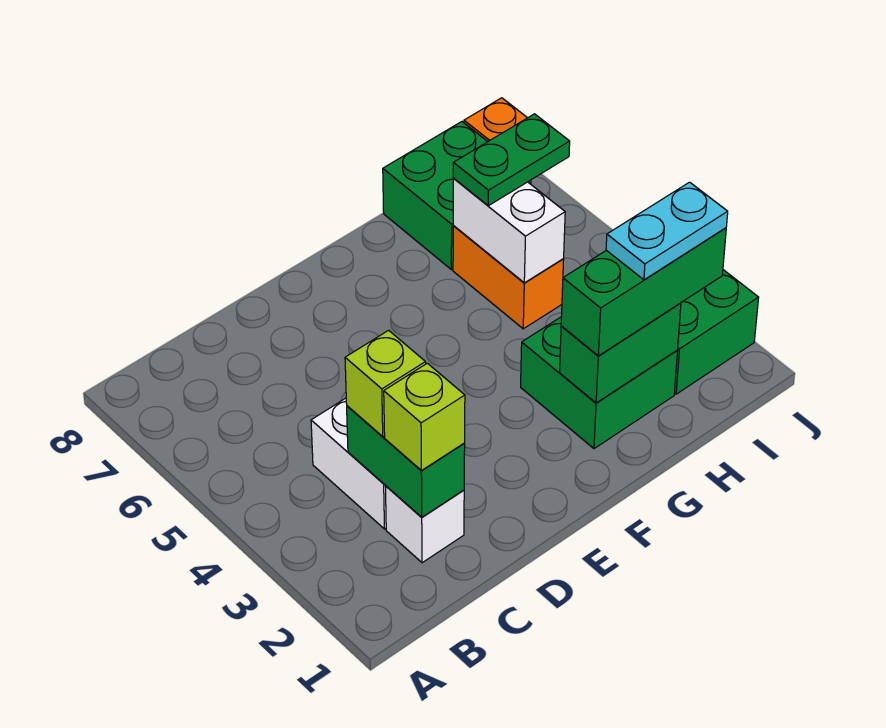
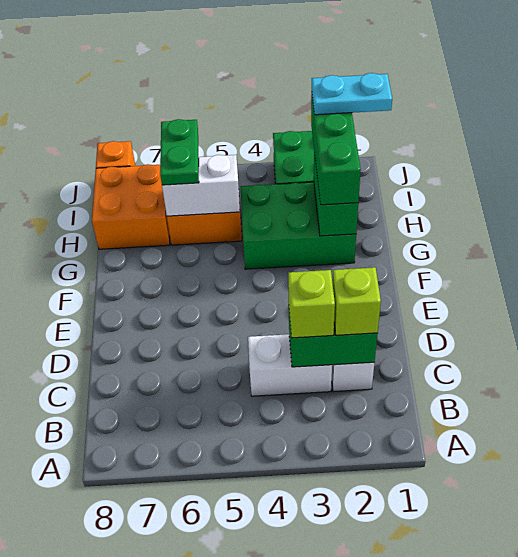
green brick G2:H3 level 1 -> green brick G2:H4 level 1
cyan plate H2:I2 level 4 -> cyan plate I1:I2 level 4
green brick H7:I8 level 1 -> orange brick H7:I8 level 1

